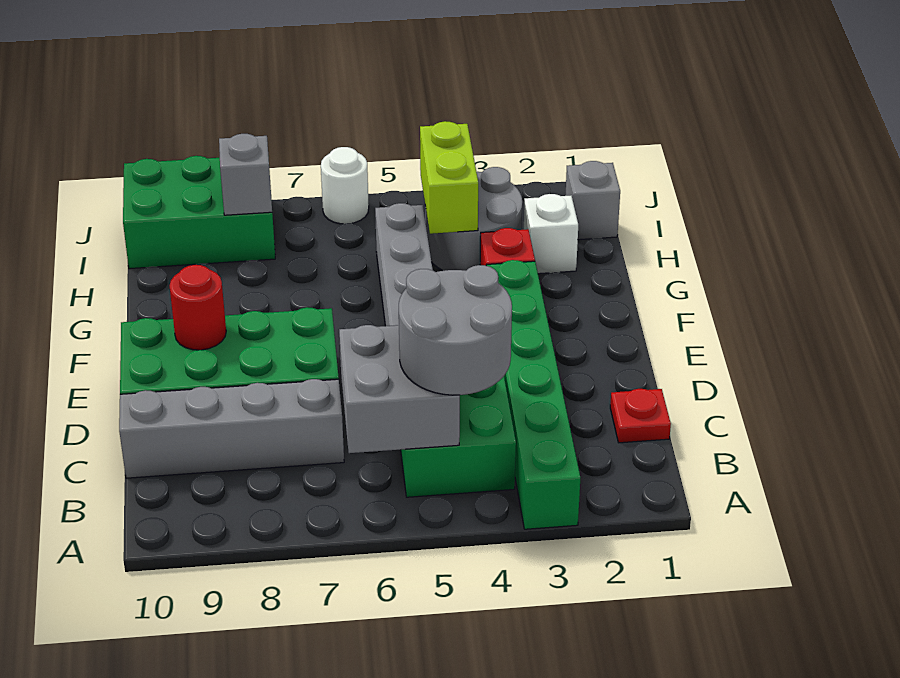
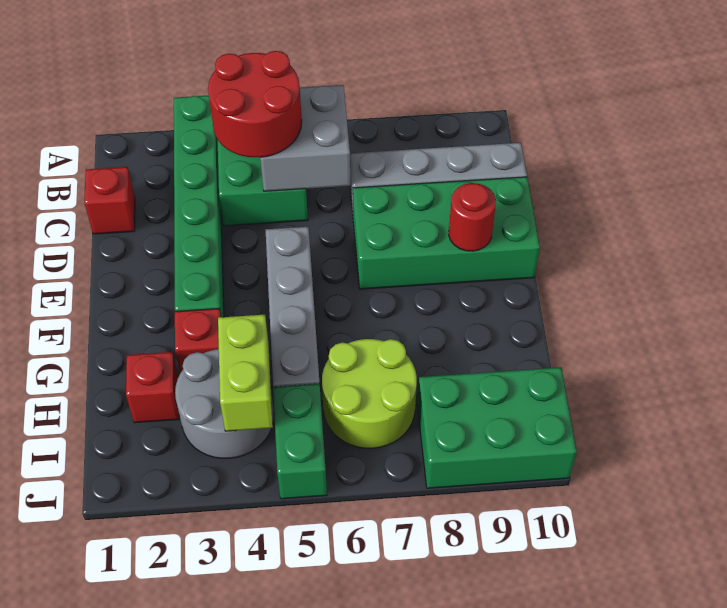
grey round brick B4:C5 level 3 -> red round brick B4:C5 level 3
red plate C1 level 1 -> red brick C1 level 1
white brick H2 level 1 -> red brick H2 level 1
none -> lime round brick H6:I7 level 1
grey brick I1 level 1 -> none
none -> green brick I5:J5 level 1
grey brick I8 level 2 -> none
white round brick J6 level 1 -> none

